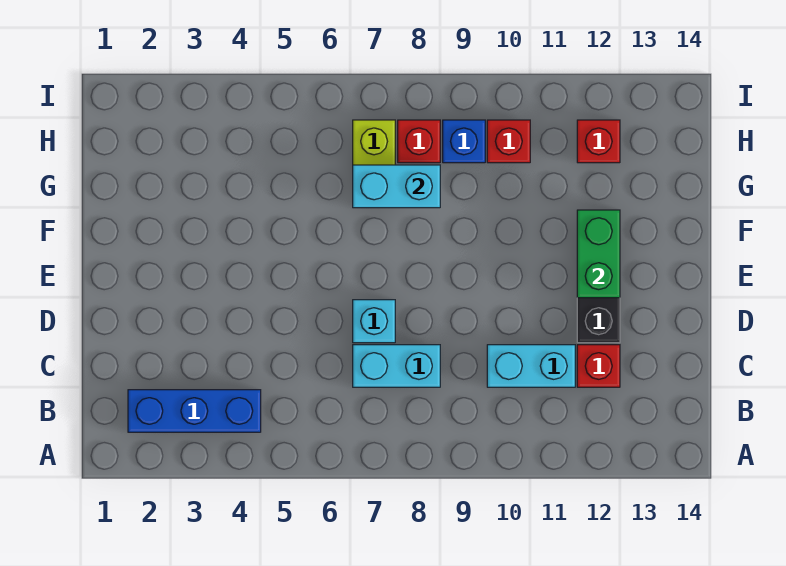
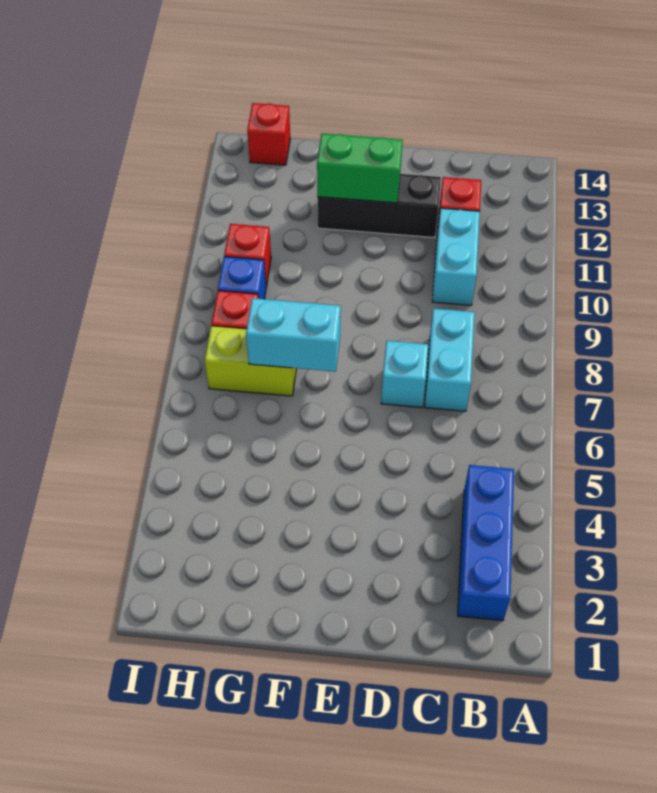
cyan brick G7:G8 level 2 -> cyan brick F7:G7 level 2
red brick H12 level 1 -> red brick H14 level 1

